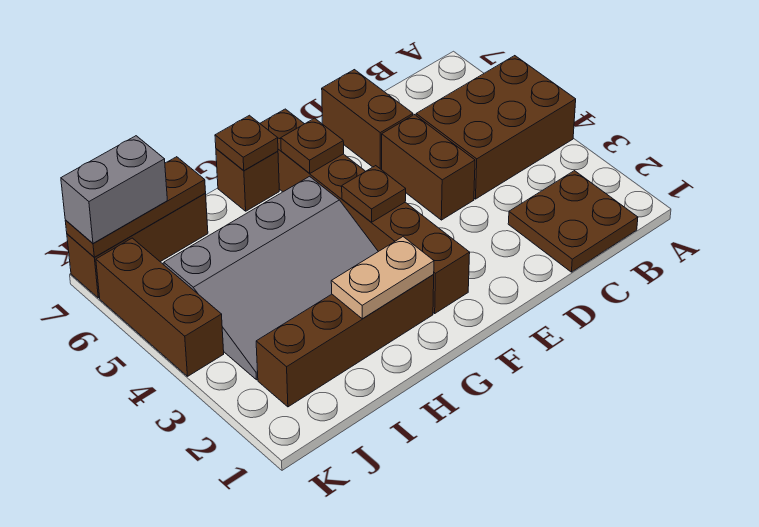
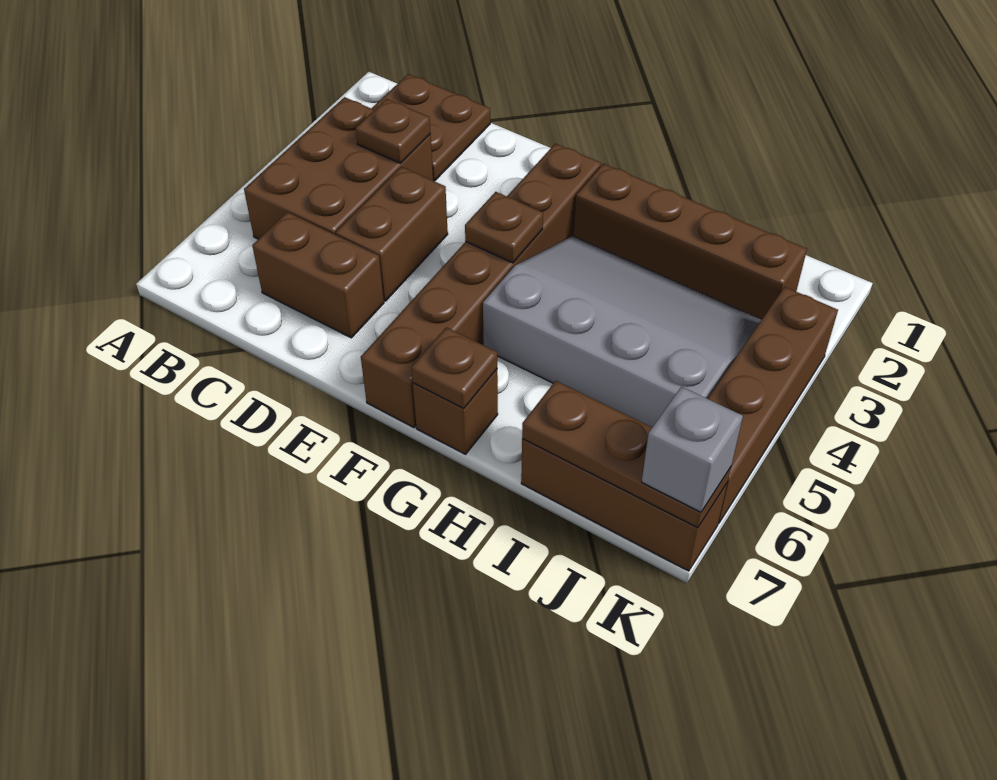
brown brick A4:C5 level 1 -> brown brick B3:C5 level 1
brown brick D6:D7 level 1 -> brown brick C6:D6 level 1
brown plate F6 level 2 -> brown plate C3 level 2
tan plate G2:H2 level 2 -> none
grey brick J7:K7 level 3 -> grey brick K7 level 3
brown brick K4:K6 level 1 -> brown brick K3:K6 level 1

